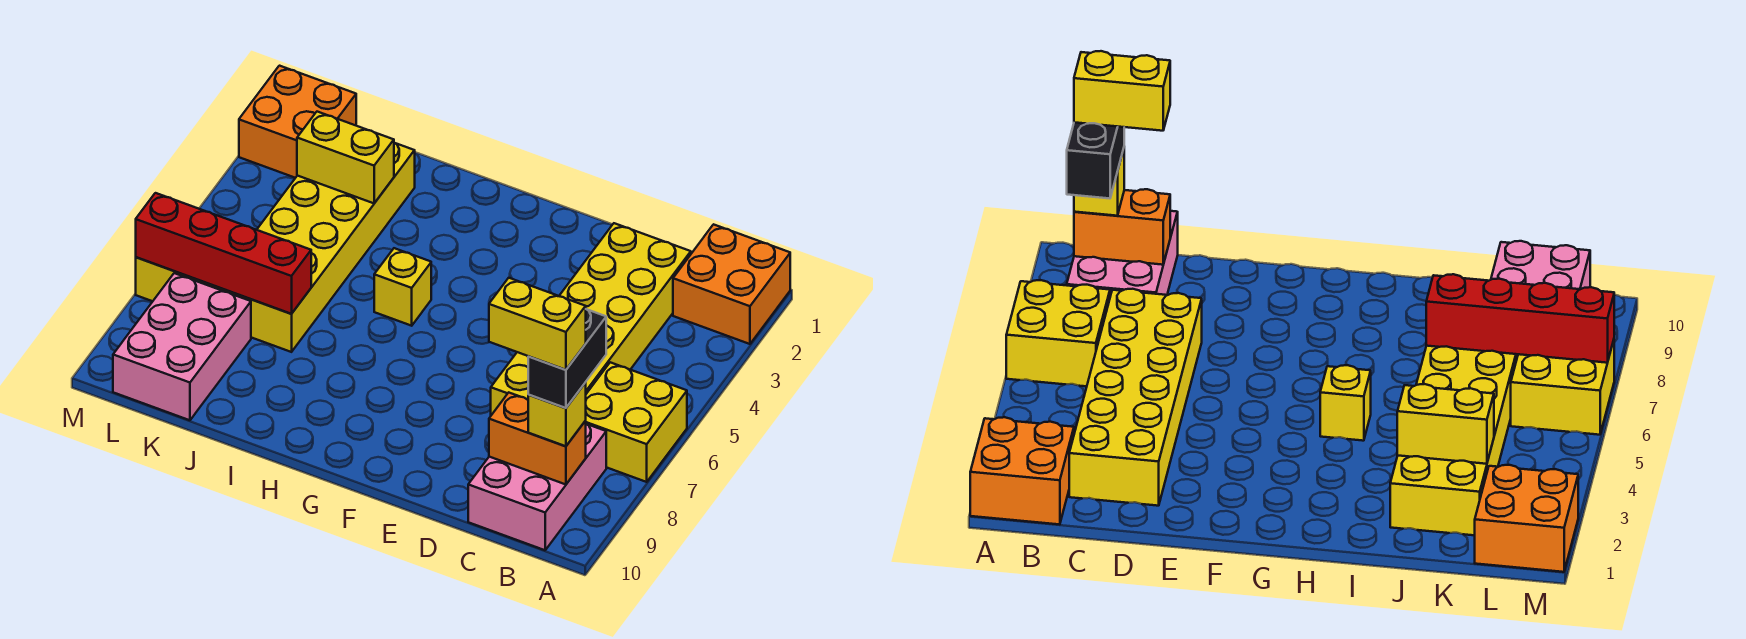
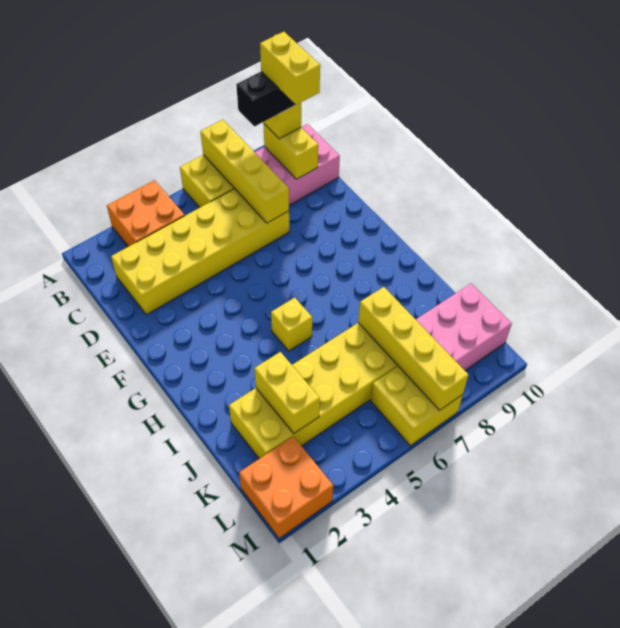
orange brick A1:B2 level 1 -> orange brick A3:B4 level 1
none -> yellow brick A7:D7 level 2
orange brick B9:C9 level 2 -> yellow brick B9:C9 level 2
red brick J7:M7 level 2 -> yellow brick J7:M7 level 2

